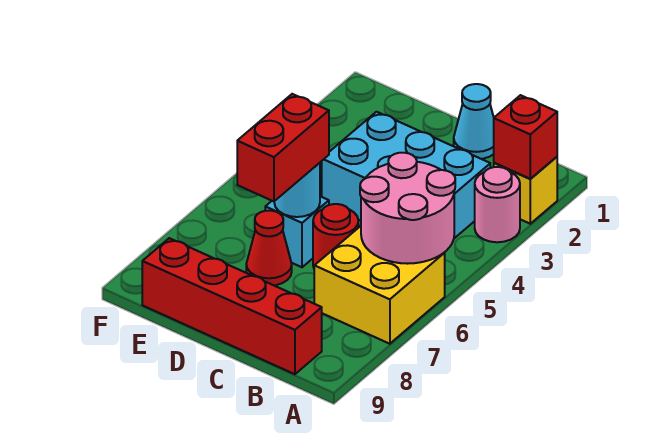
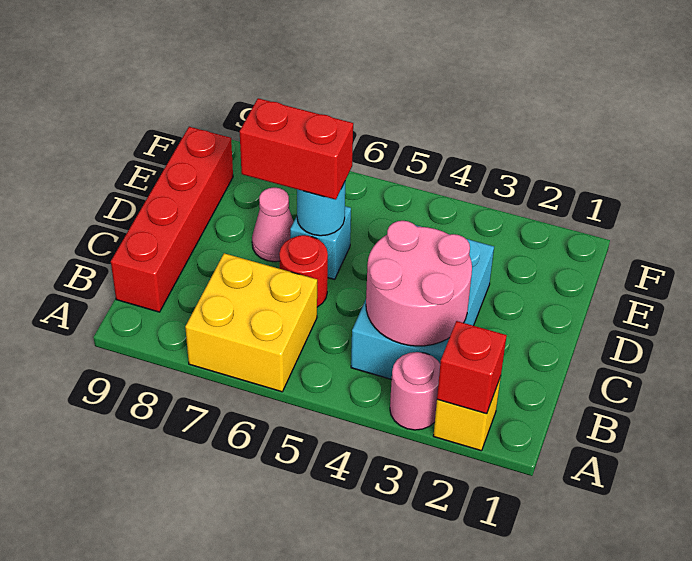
pink round brick A5:B6 level 2 -> pink round brick B3:C4 level 2
cyan cone C1 level 1 -> none
red cone D7 level 1 -> pink cone D7 level 1

